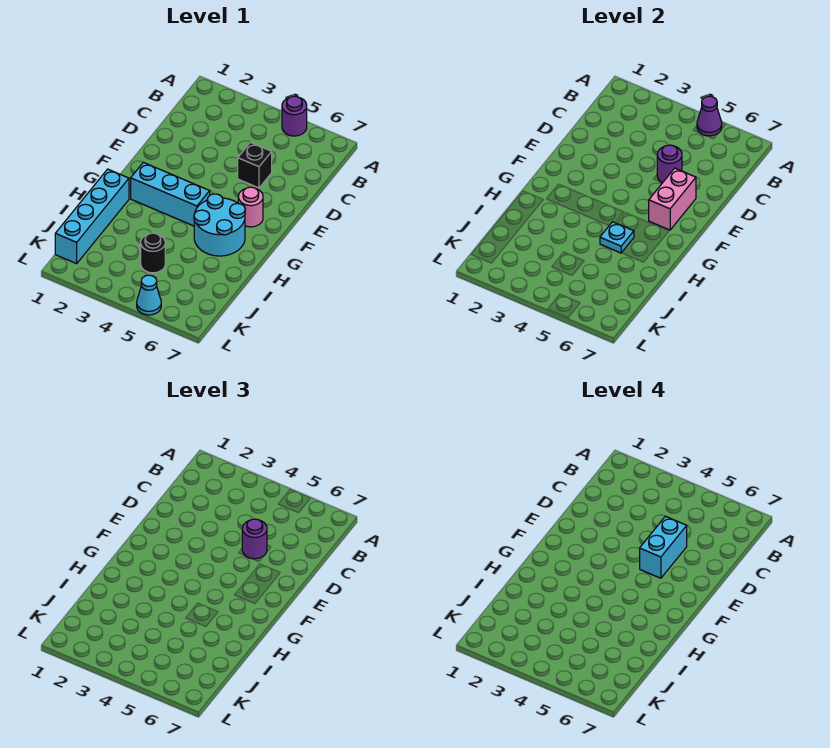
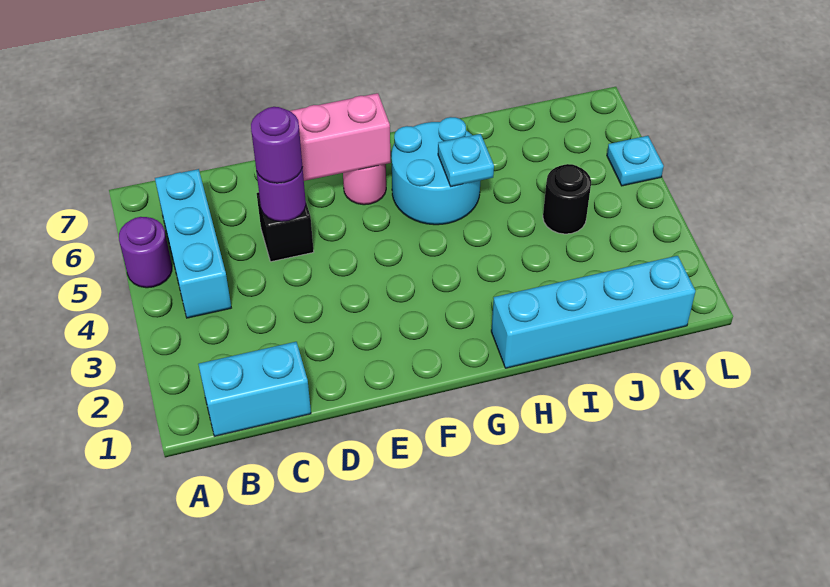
purple cone A5 level 2 -> none
cyan brick D5:E5 level 4 -> cyan brick B1:C1 level 1
cyan brick G2:G4 level 1 -> cyan brick B4:B6 level 1
cyan cone L5 level 1 -> cyan plate L5 level 1

